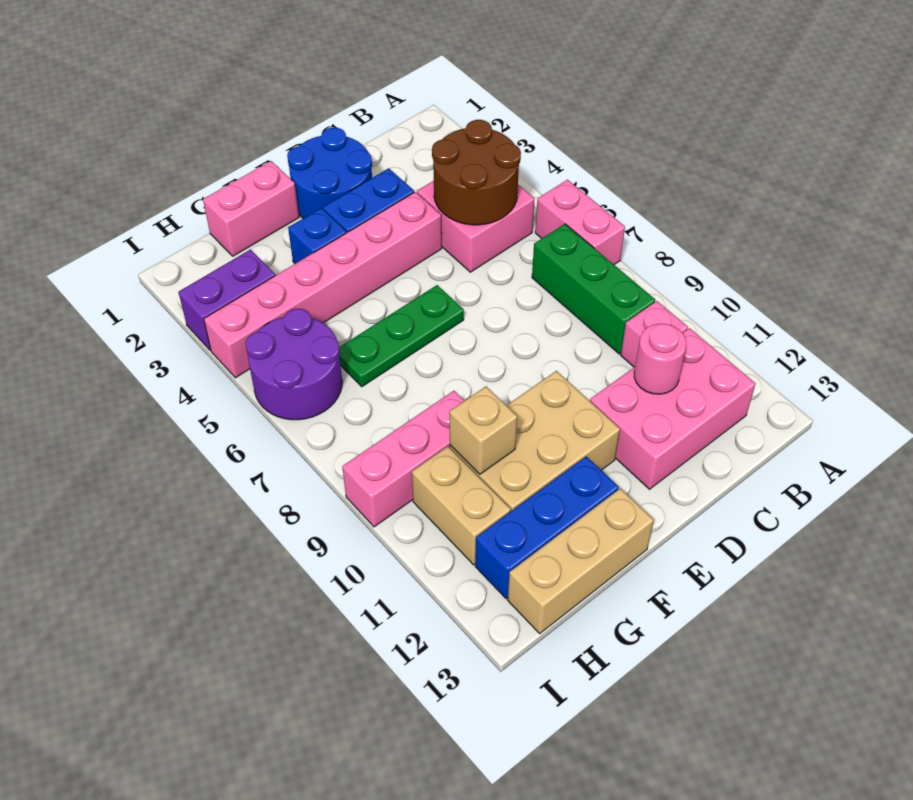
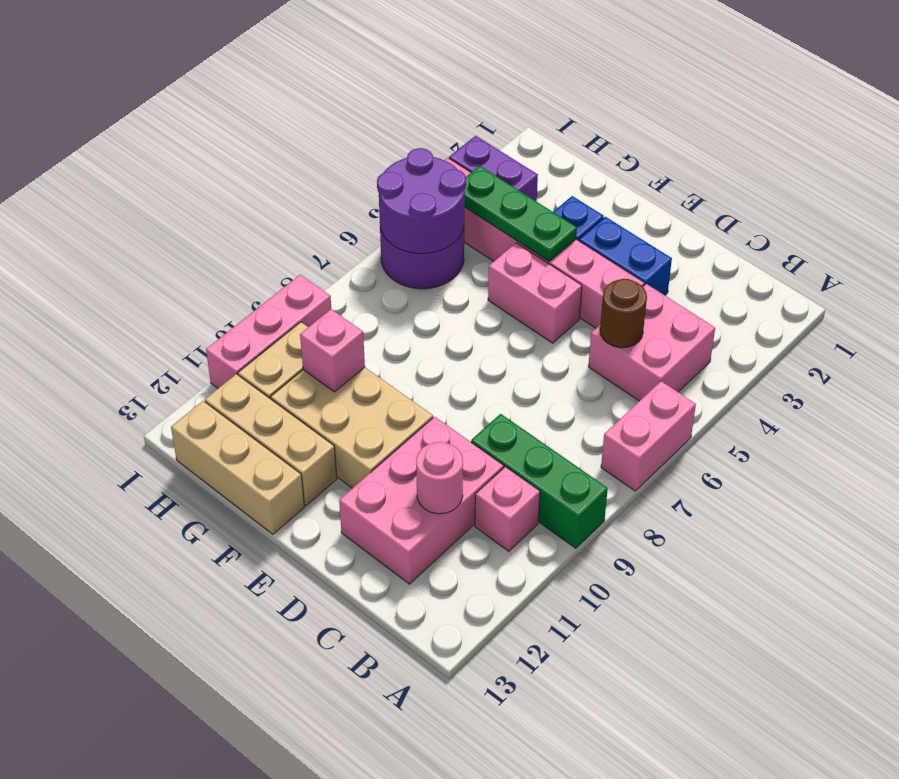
brown round brick B4:C5 level 2 -> brown round brick C5 level 2
green brick B7:B9 level 1 -> green brick A9:C9 level 1
pink brick B11:D12 level 1 -> pink brick C10:D12 level 1
blue round brick D1:E2 level 1 -> none
green plate E6:G6 level 1 -> green plate F4:H4 level 2
pink brick F1:G1 level 1 -> pink brick E5:F5 level 1
blue brick F12:H12 level 1 -> tan brick F12:H12 level 1
pink brick G9:I9 level 1 -> pink brick I9:I11 level 1
tan brick G10 level 2 -> pink brick G10 level 2
none -> purple round brick H5:I6 level 2

